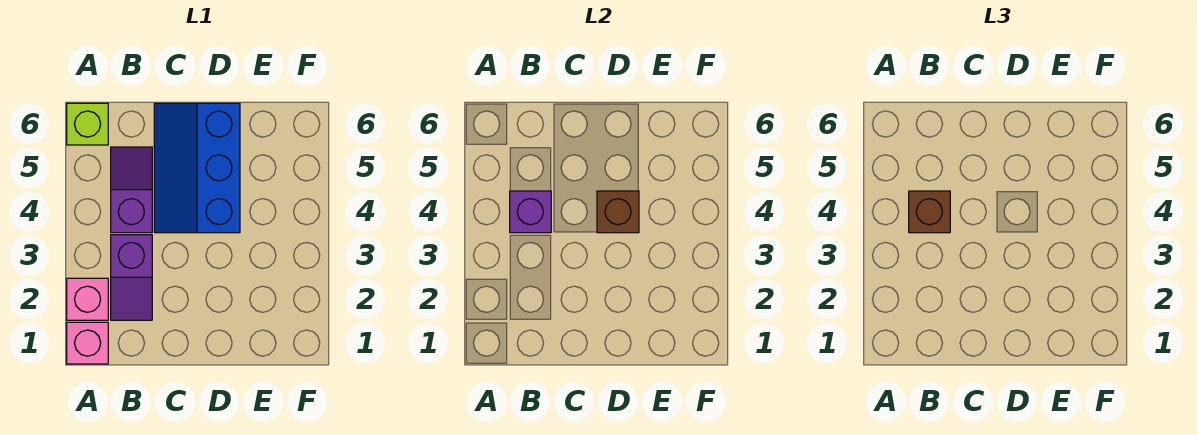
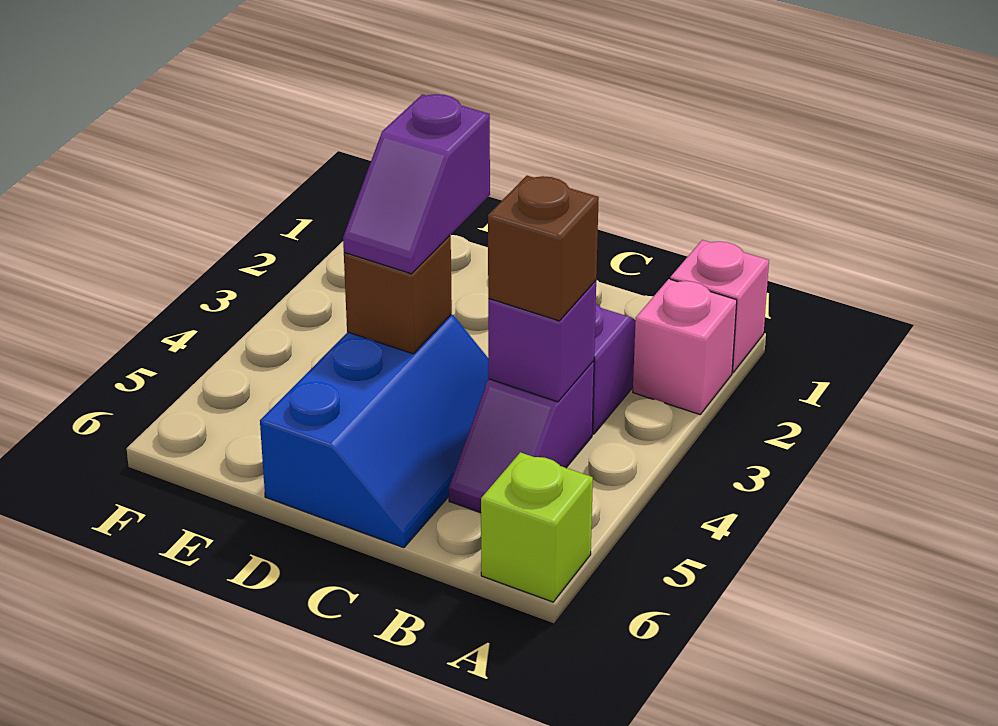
none -> purple slope D3:D4 level 3 top 3

